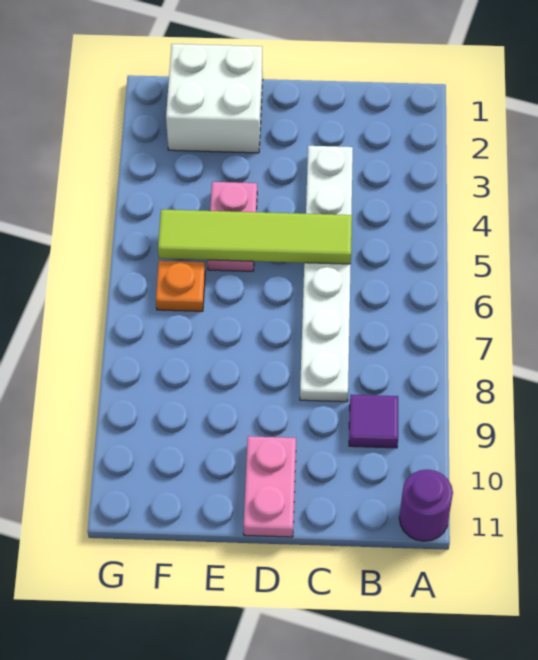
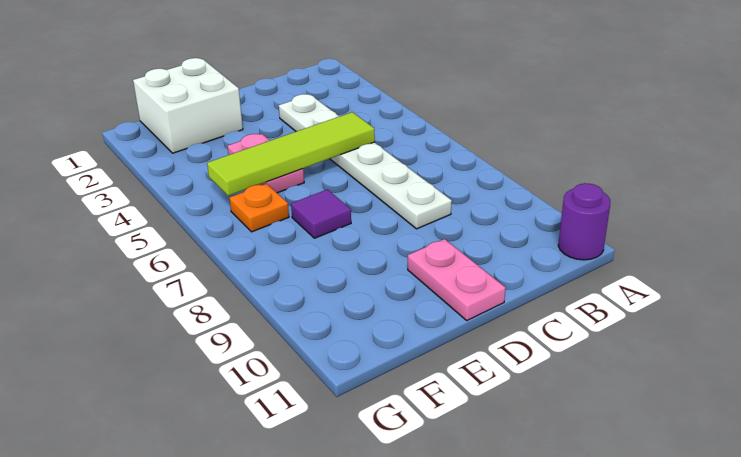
purple tile B9 level 1 -> purple tile E7 level 1

